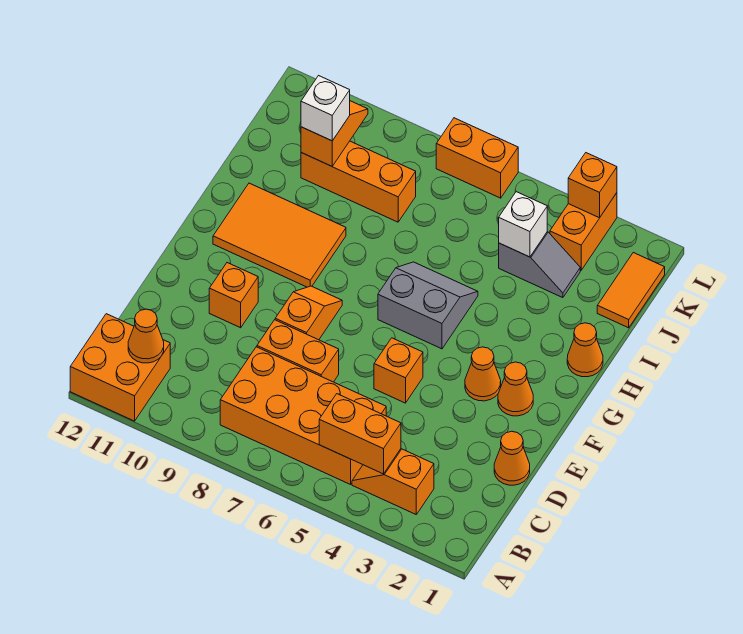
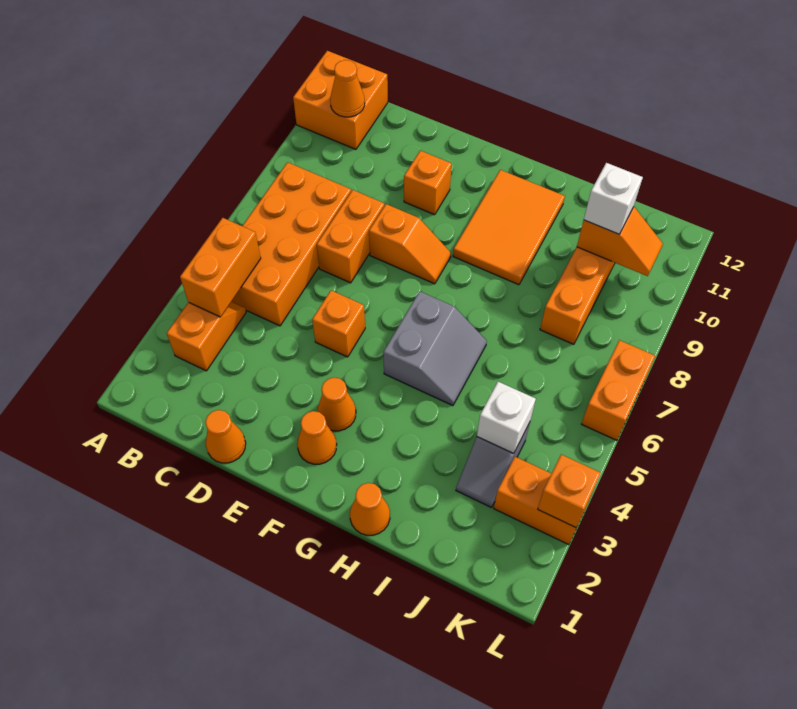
orange tile J1:K1 level 1 -> none

